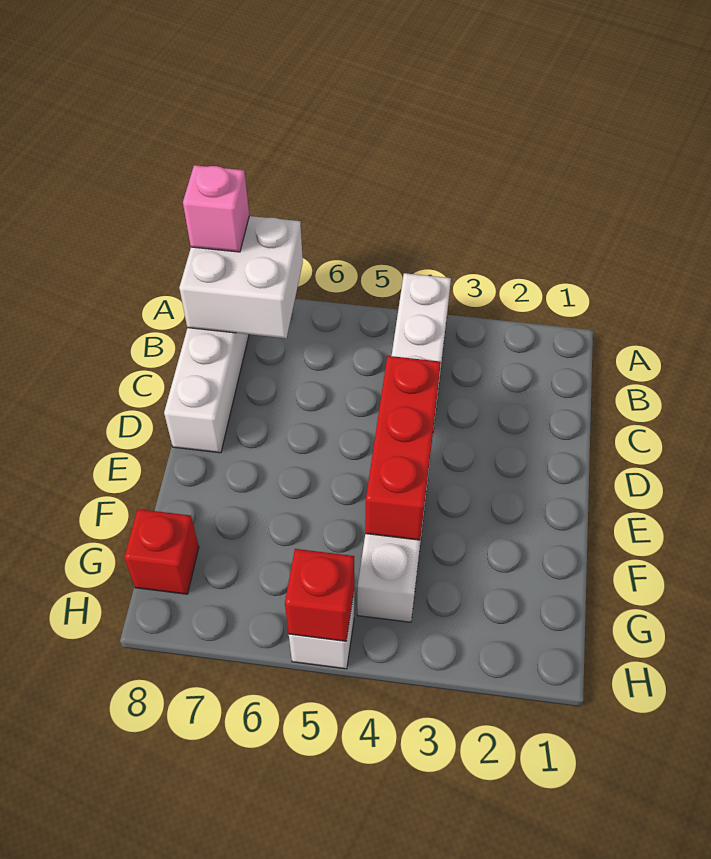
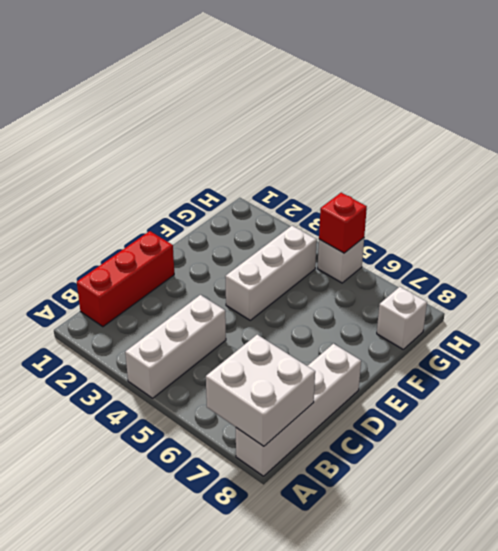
pink brick A8 level 3 -> none
red brick D4:F4 level 2 -> red brick B1:D1 level 1
red brick G8 level 1 -> white brick G8 level 1

